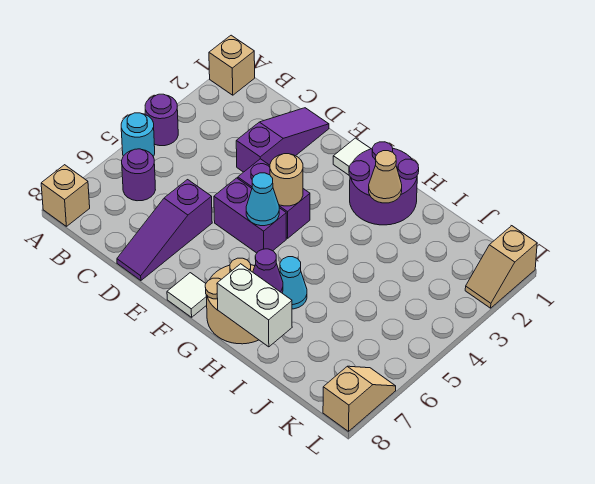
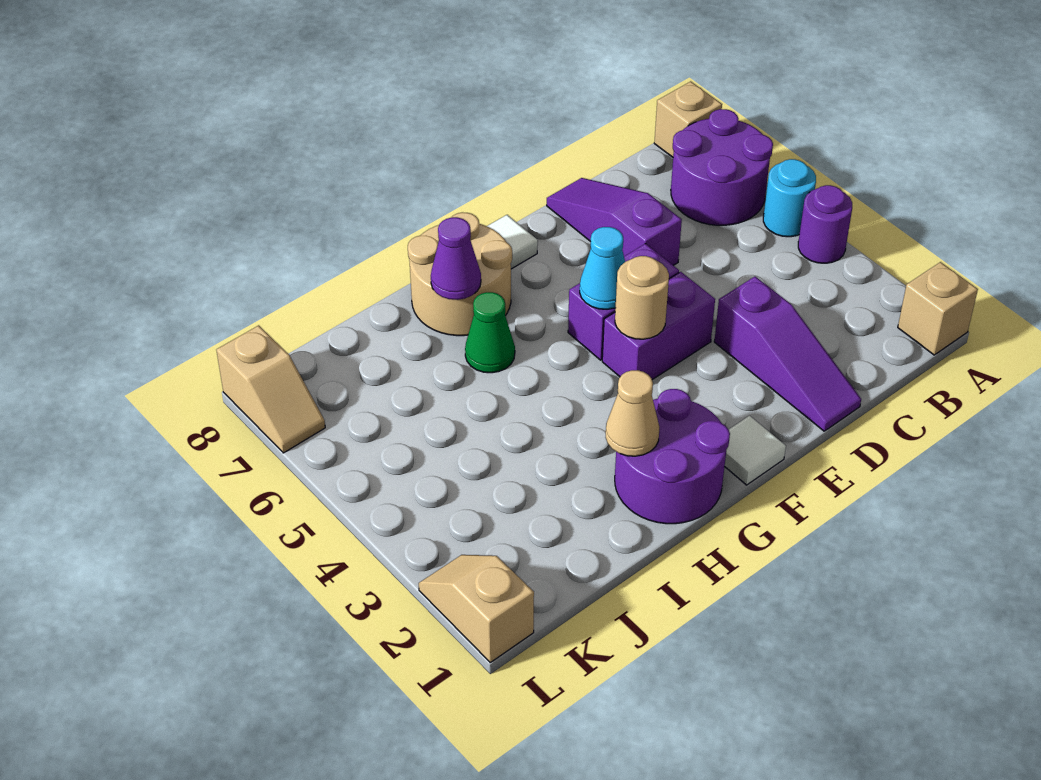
purple round brick B6 level 1 -> purple round brick A6:B7 level 1
cyan cone H6 level 1 -> green cone H6 level 1
white brick H8:I8 level 2 -> none

